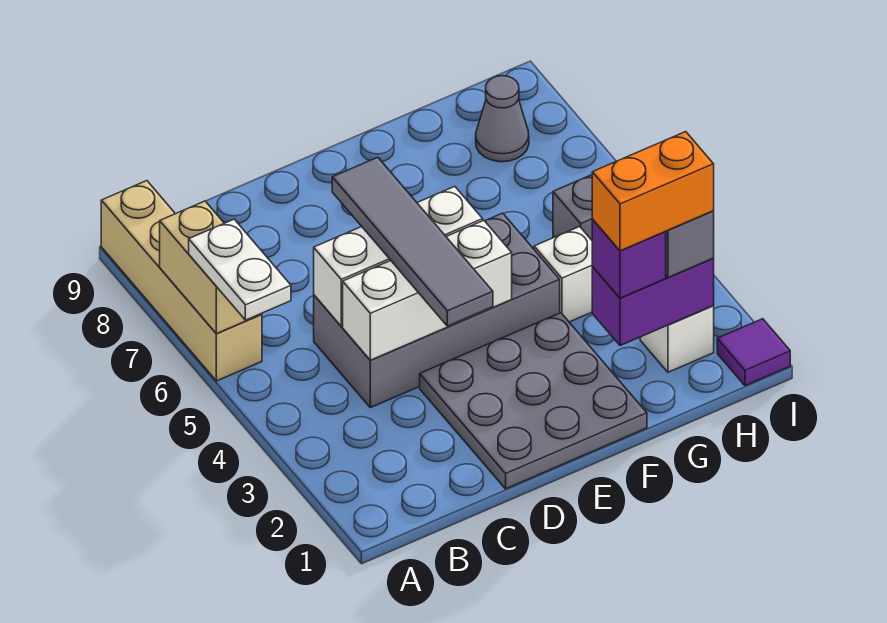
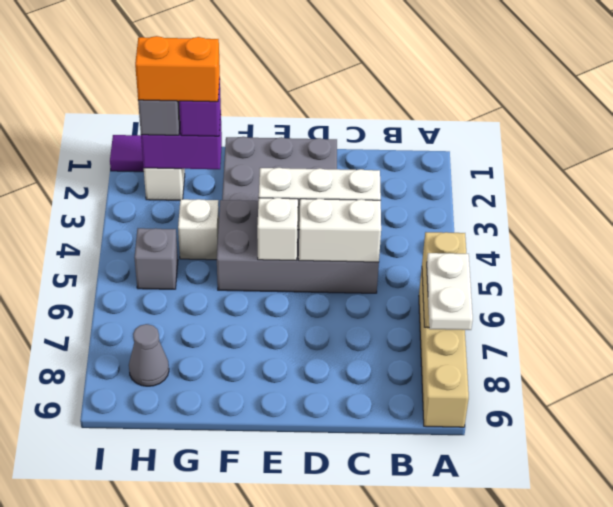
white plate A5:A6 level 3 -> white plate A7:A8 level 3
grey tile D3:D6 level 3 -> none

